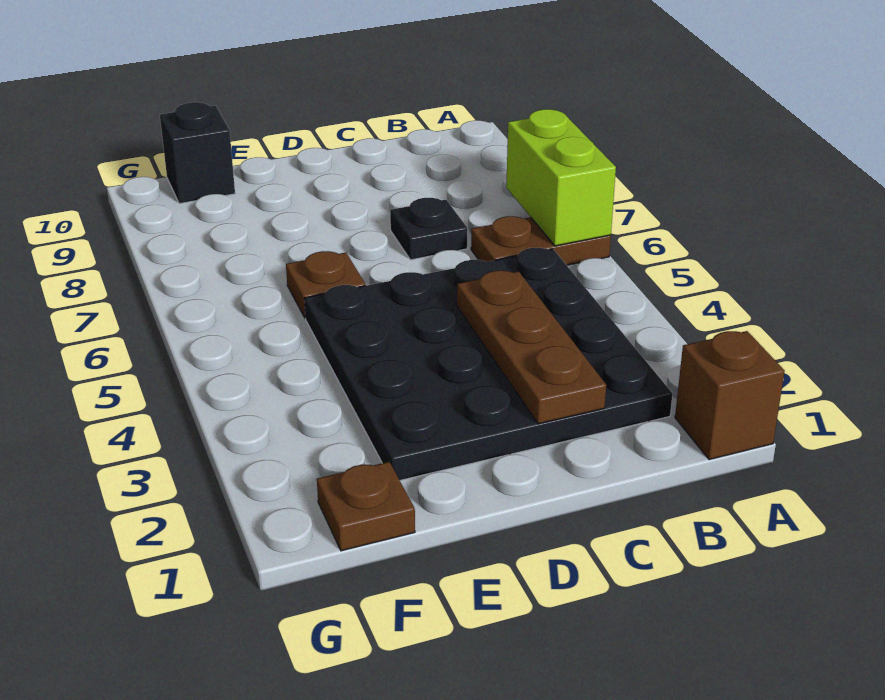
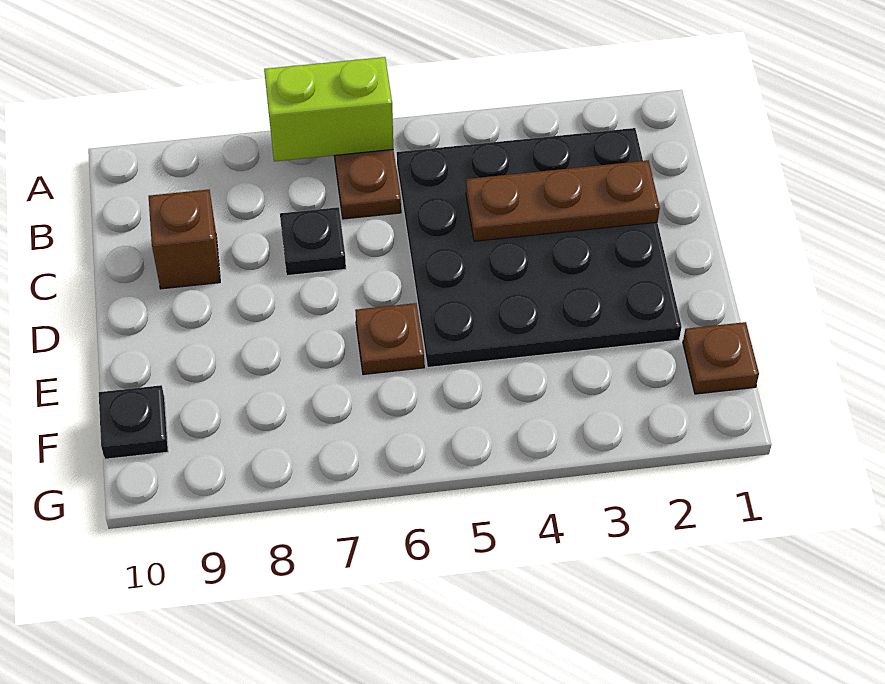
brown brick A1 level 1 -> brown brick C9 level 1
black brick F10 level 1 -> black plate F10 level 1

